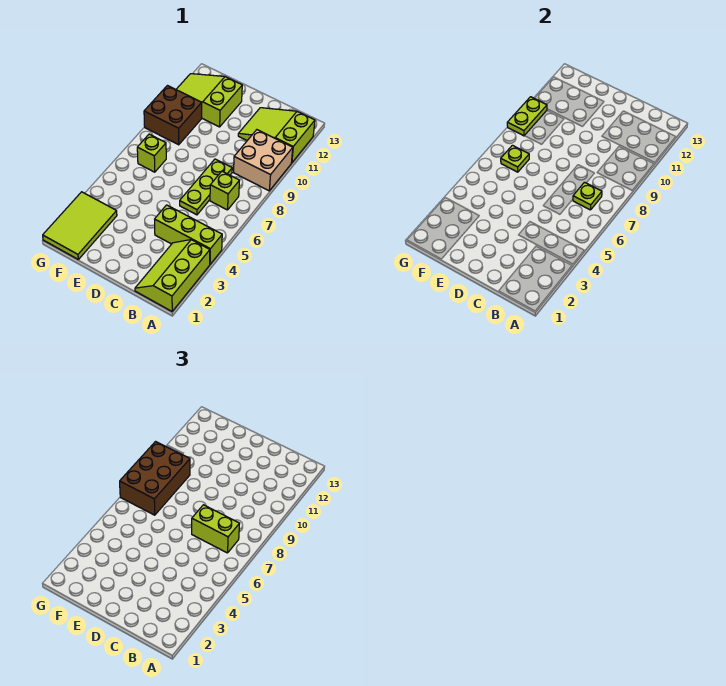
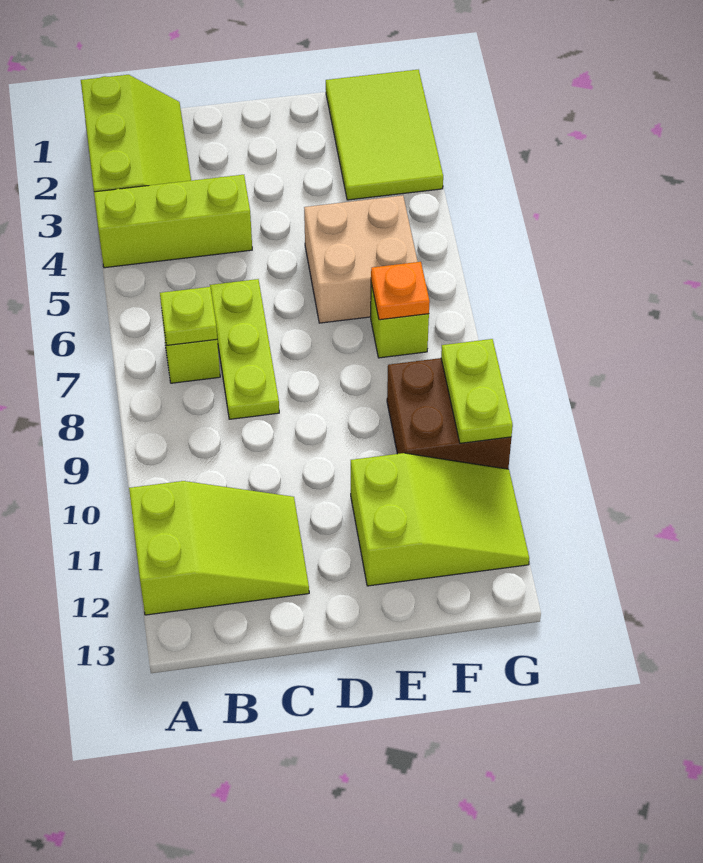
tan brick A9:B10 level 1 -> tan brick E5:F6 level 1
lime brick B7:C7 level 3 -> none
lime plate F7 level 2 -> orange plate F7 level 2
brown brick F7:G9 level 3 -> none

